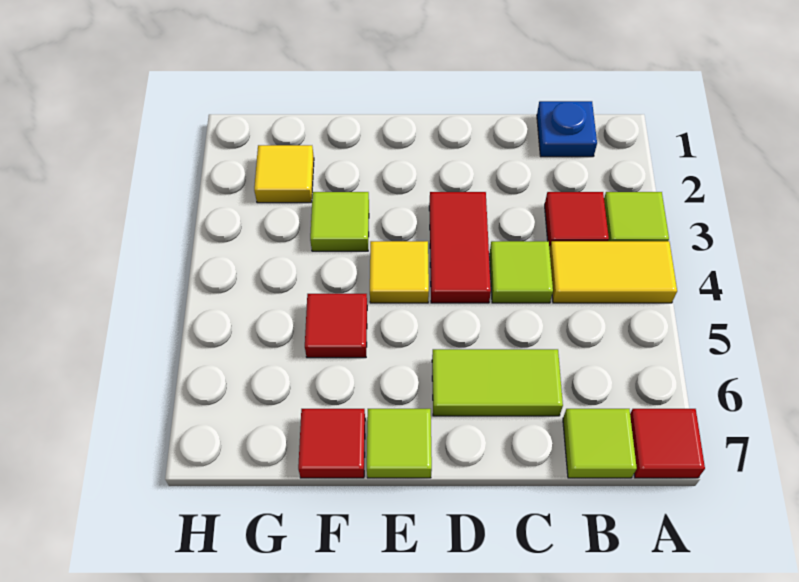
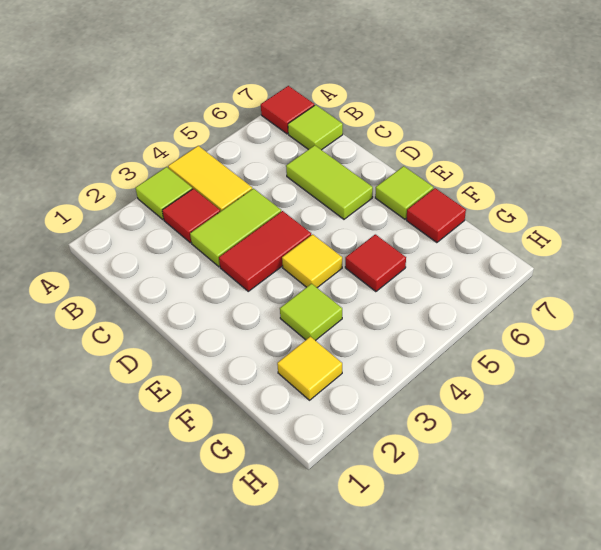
blue plate B1 level 1 -> none
lime tile C4 level 1 -> lime tile C3:C4 level 1

